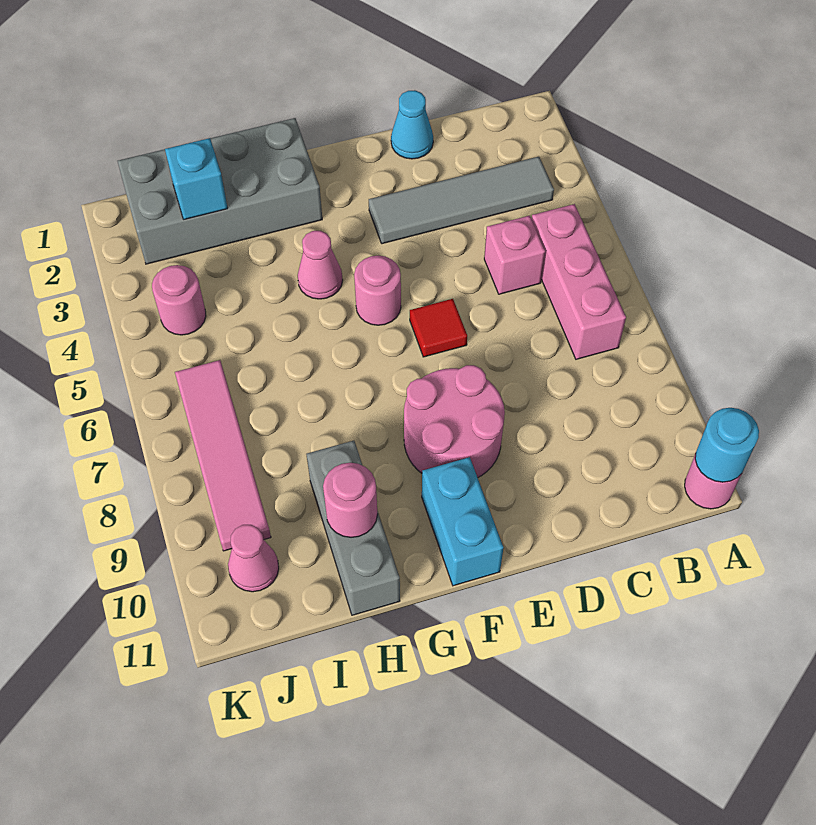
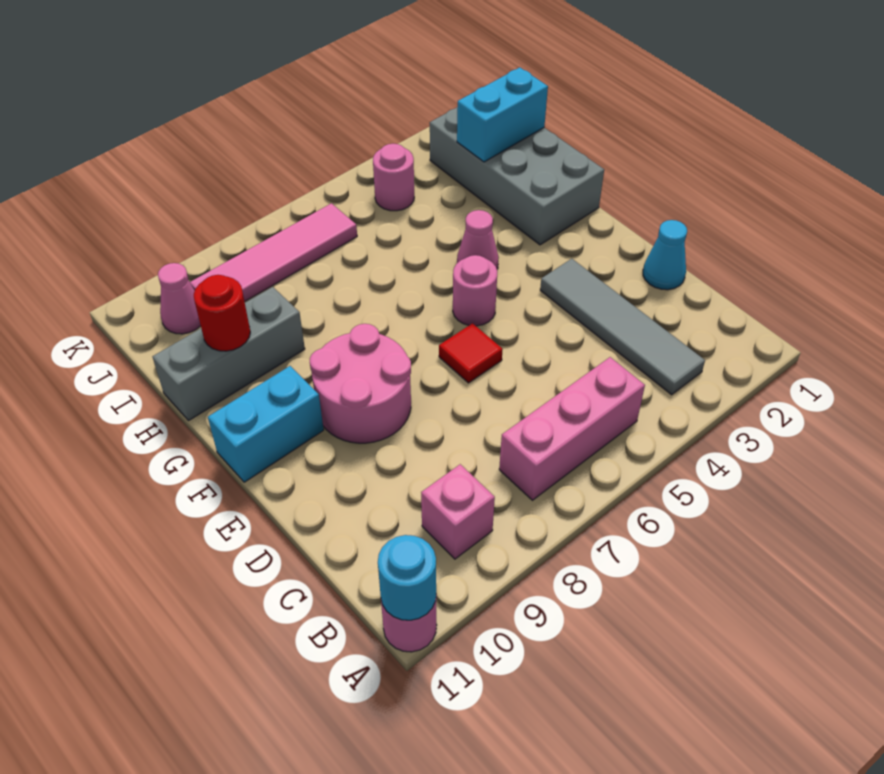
pink brick C5 level 1 -> pink brick B9 level 1
pink round brick H10 level 2 -> red round brick H10 level 2
cyan brick I2 level 2 -> cyan brick I1:I2 level 2

